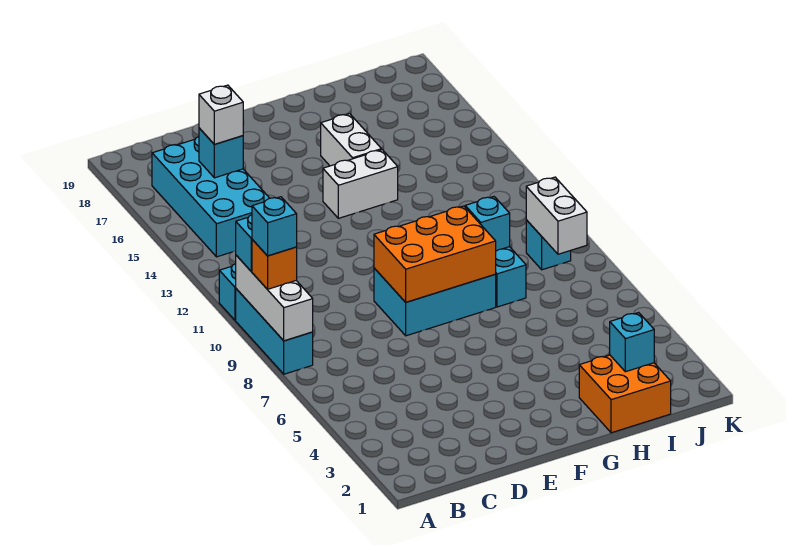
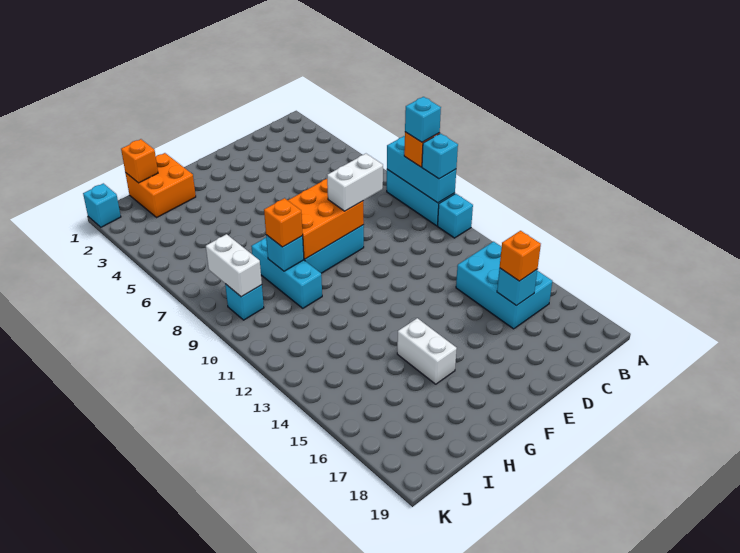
white brick A8:A10 level 2 -> cyan brick A8:A10 level 2
cyan brick B14:C17 level 1 -> cyan brick B14:C16 level 1
white brick C16 level 3 -> orange brick C16 level 3
white brick F14:G14 level 1 -> white brick D9:E9 level 3
none -> orange brick H9 level 3
none -> orange brick I1 level 2
cyan brick I2 level 2 -> cyan brick K1 level 1

